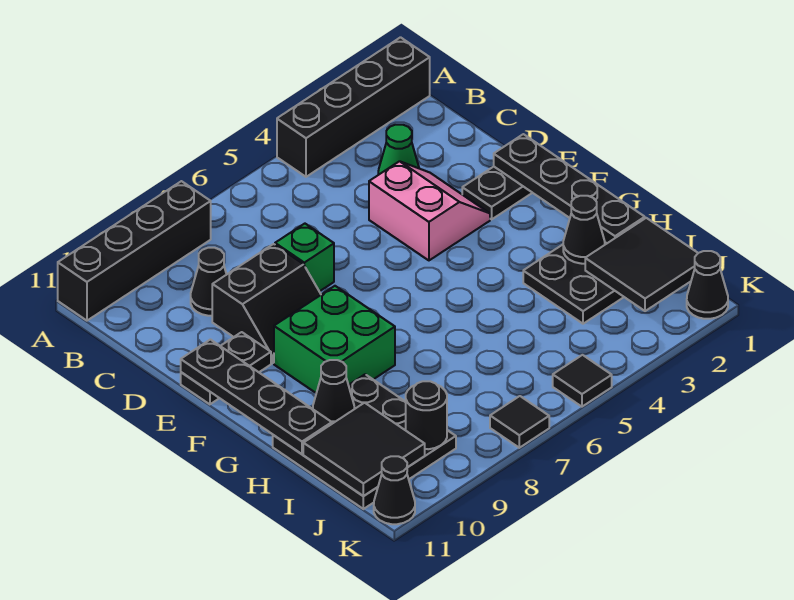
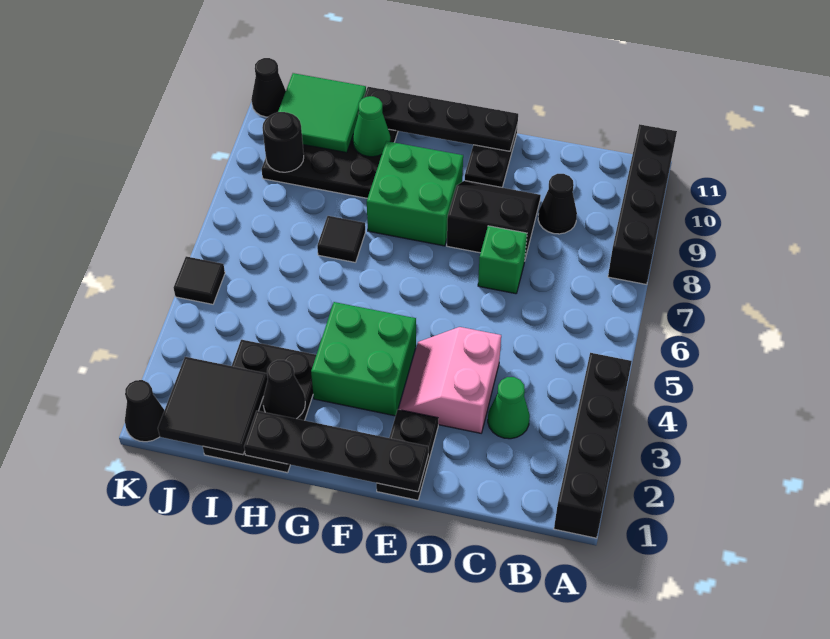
pink slope D3:E4 level 1 top 4 -> pink slope D3:E4 level 1 top D
black slope D8:E9 level 1 top D -> black slope D8:E9 level 1 top 8
none -> green brick F3:G4 level 1
black cone H10 level 2 -> green cone H10 level 2
black tile I10:J11 level 2 -> green tile I10:J11 level 2
black tile K7 level 1 -> black tile H7 level 1

